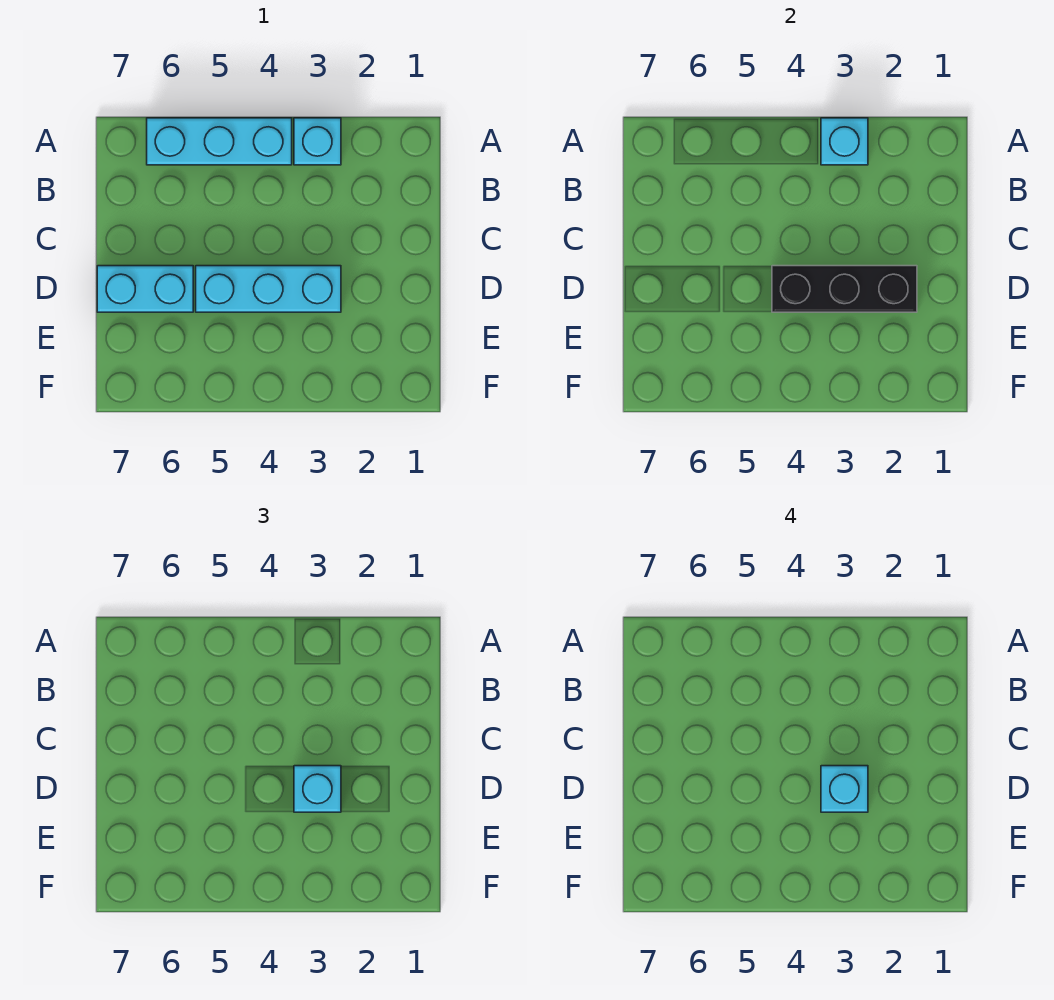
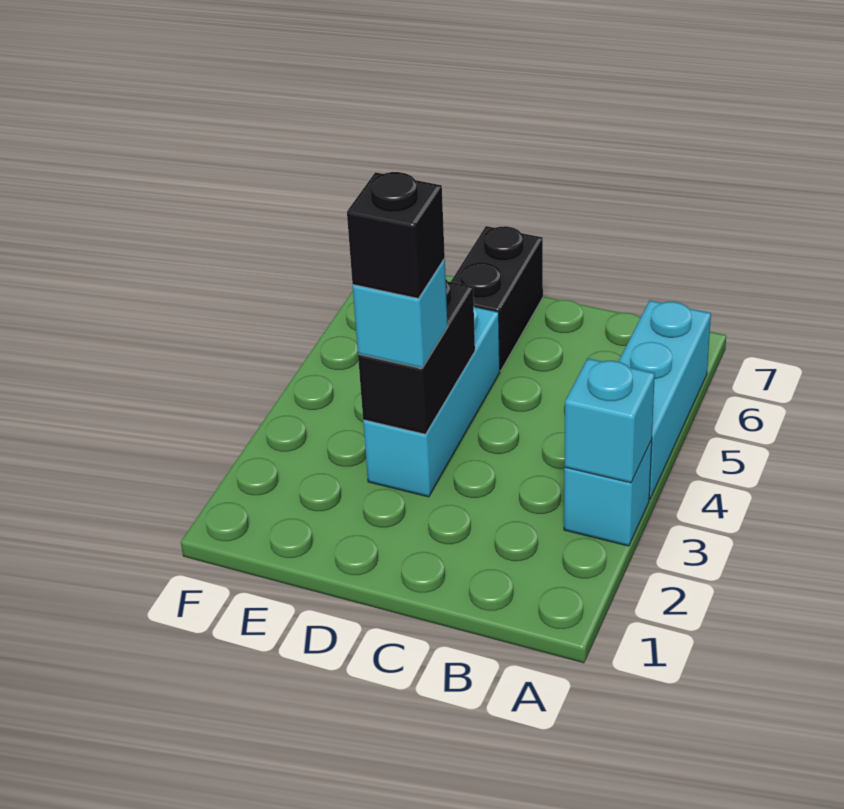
black brick D2:D4 level 2 -> black brick D3:D4 level 2
cyan brick D3 level 4 -> black brick D3 level 4
cyan brick D6:D7 level 1 -> black brick D6:D7 level 1

